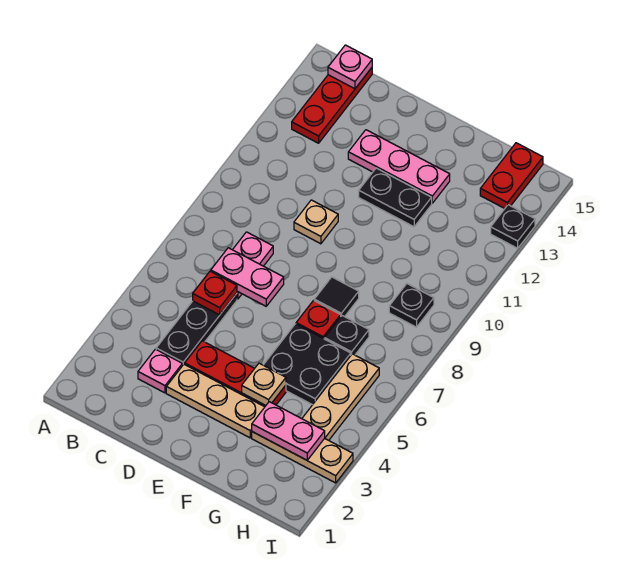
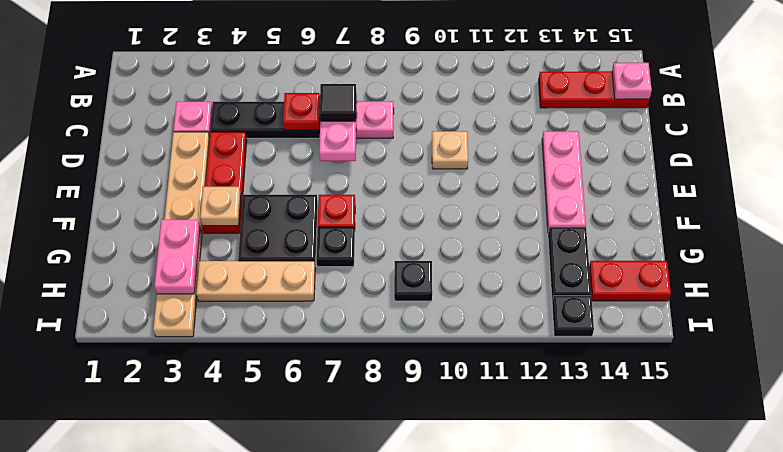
black plate E12:F12 level 1 -> black plate G13:H13 level 1
black tile F8 level 1 -> black tile C7 level 3

